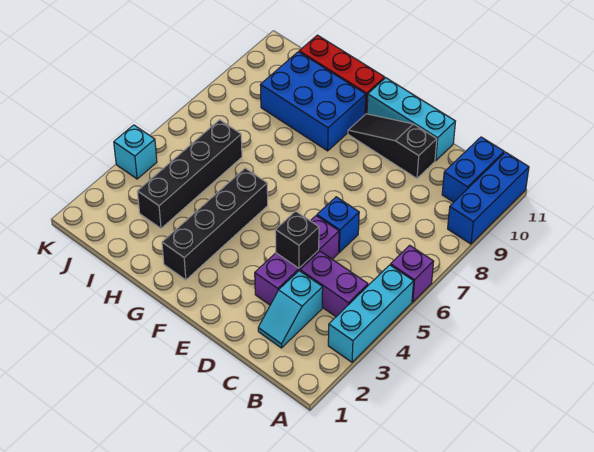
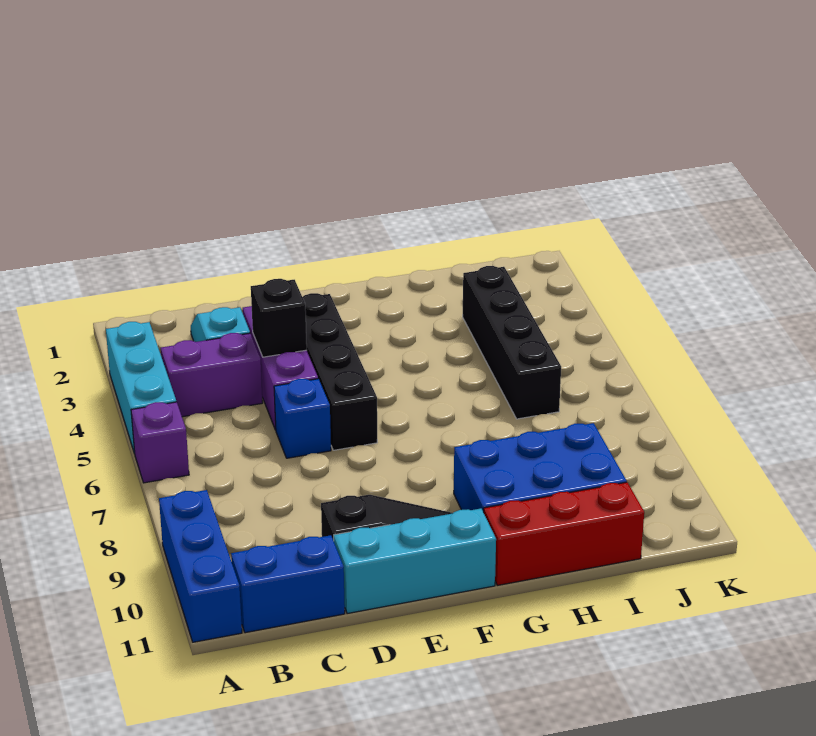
blue brick B10:B11 level 1 -> blue brick B11:C11 level 1
black brick G2:G5 level 1 -> black brick E3:E6 level 1
cyan brick K4 level 1 -> none

